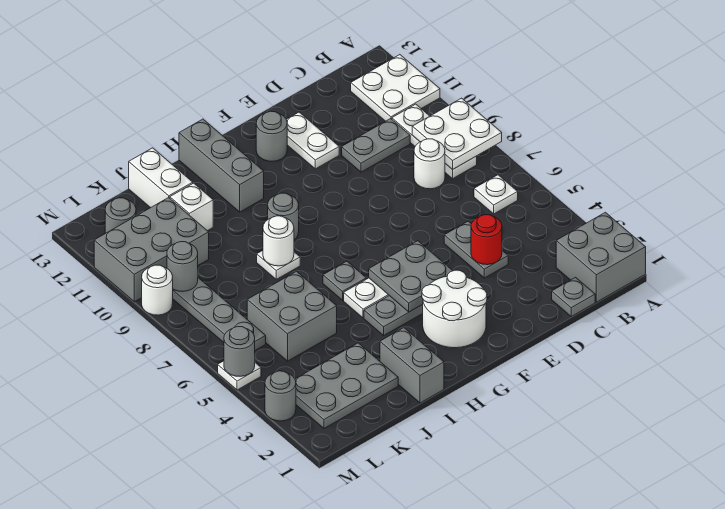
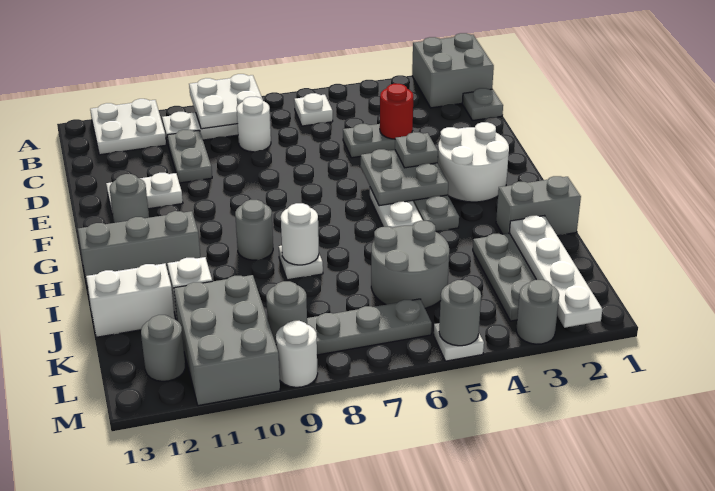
grey plate H6 level 1 -> grey plate F4 level 3
none -> white plate J2:M2 level 2
grey brick J5:K6 level 1 -> grey round brick J5:K6 level 1

